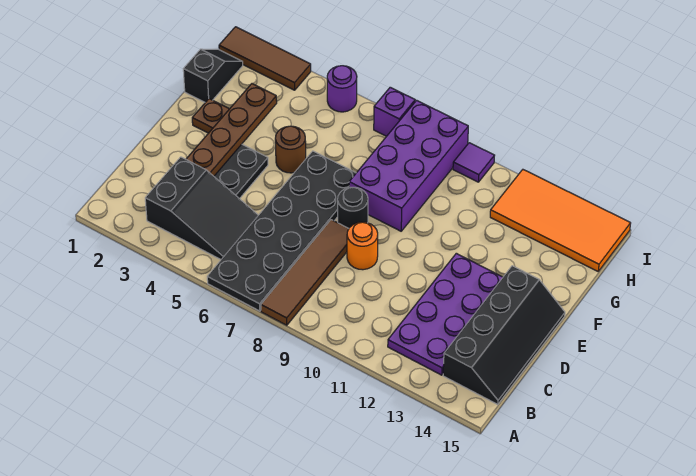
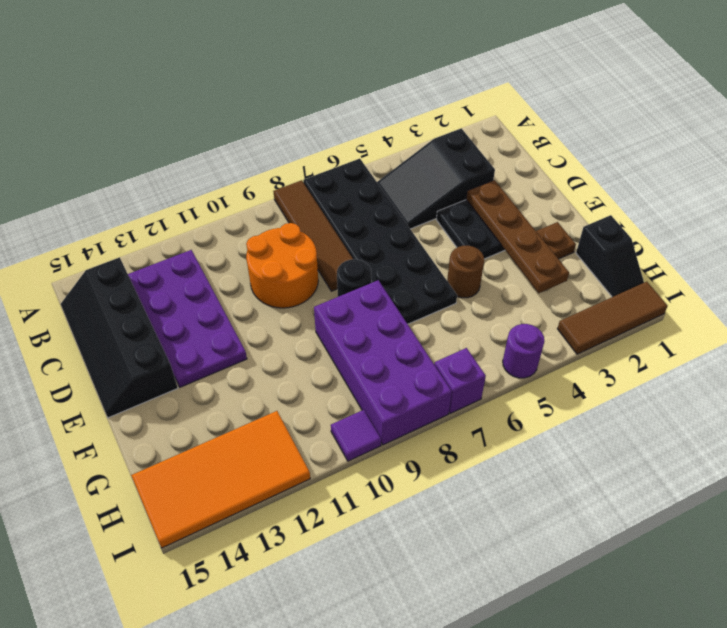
orange round brick D9 level 1 -> orange round brick C9:D10 level 1

